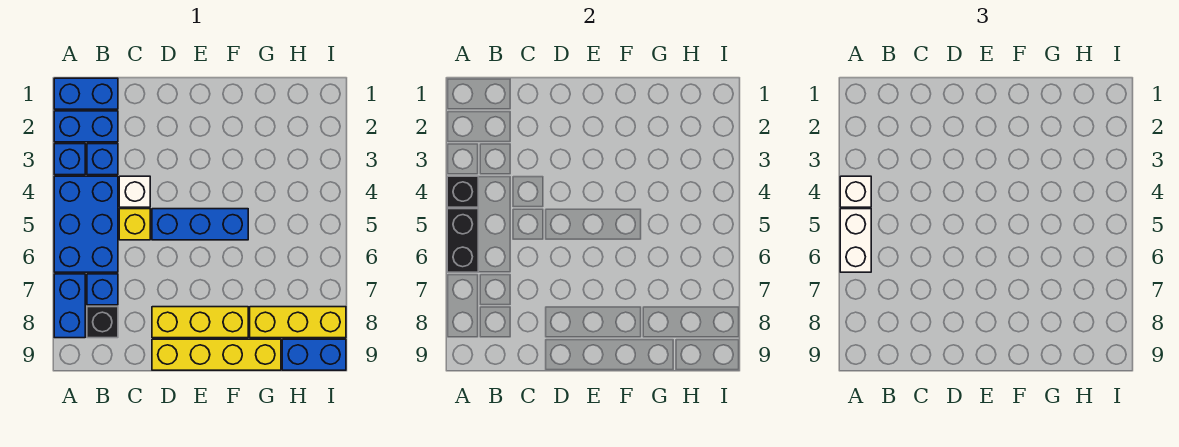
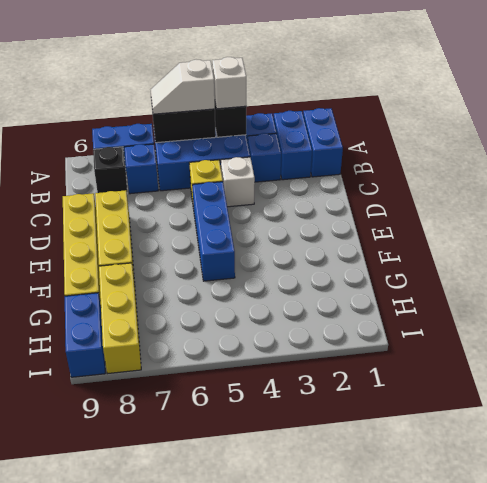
white brick A5:A6 level 3 -> white slope A5:A6 level 3 top 5

